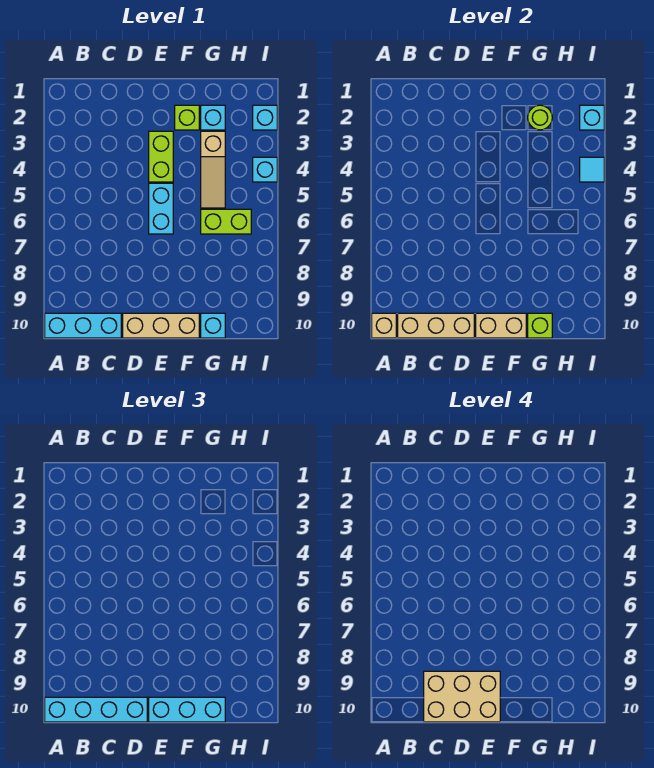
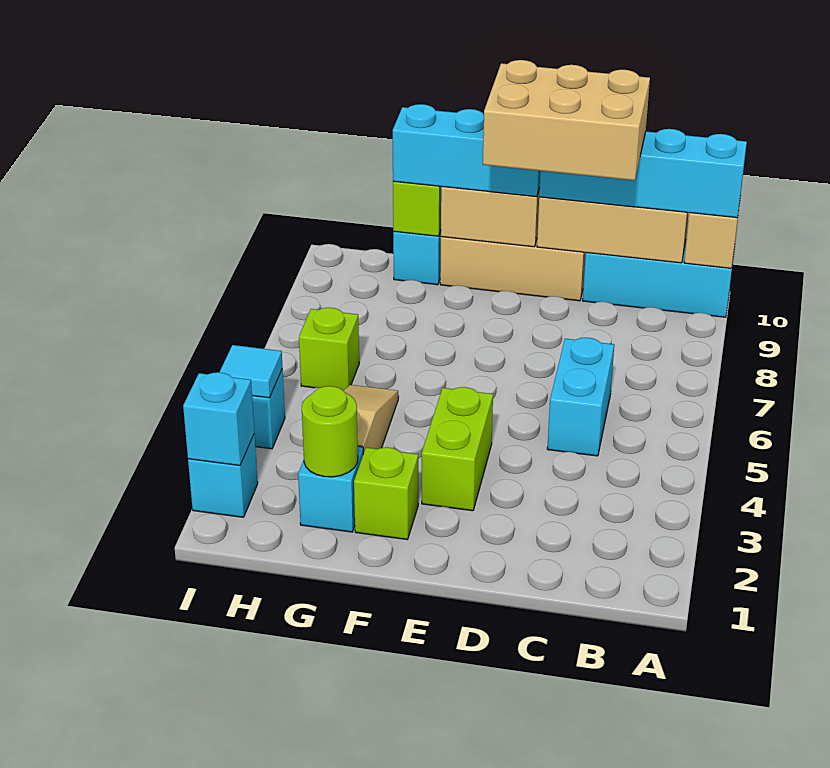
cyan brick E5:E6 level 1 -> cyan brick C5:C6 level 1
lime brick G6:H6 level 1 -> lime brick H6 level 1

